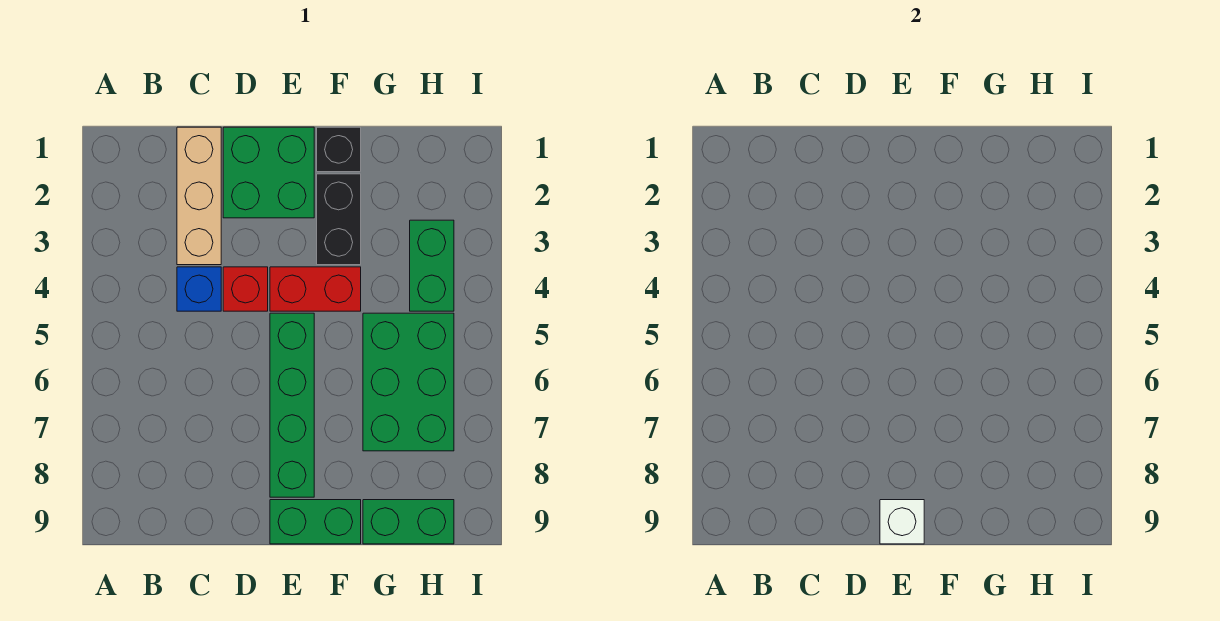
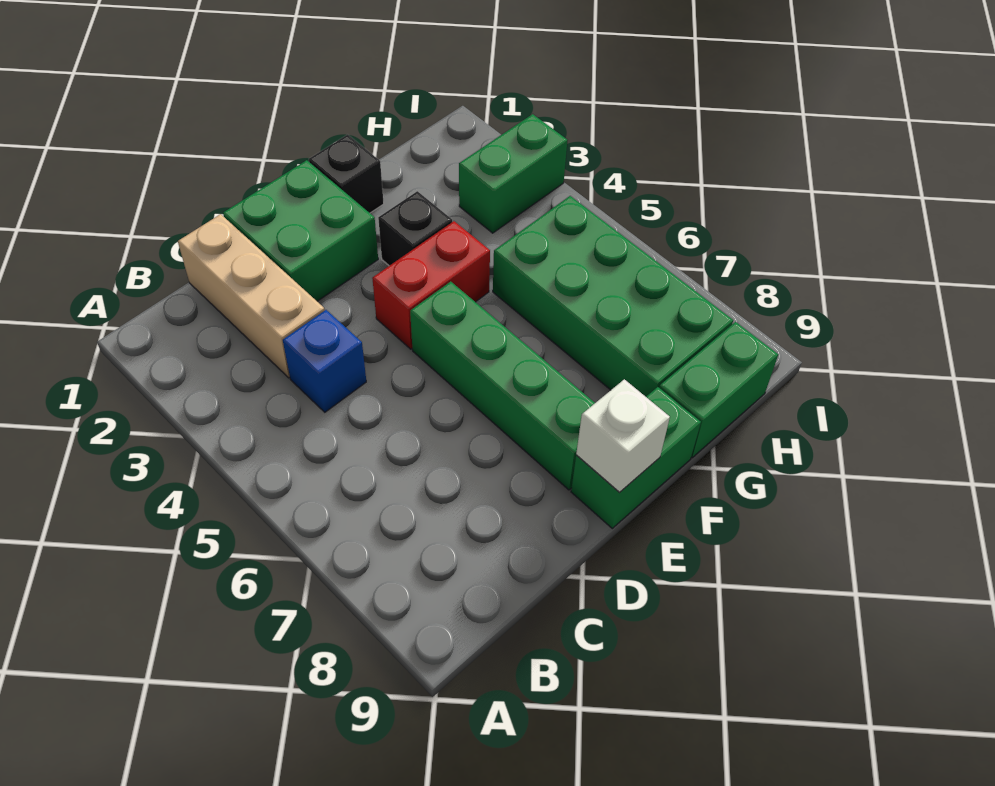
red brick D4 level 1 -> none
black brick F2:F3 level 1 -> black brick F3 level 1
green brick G5:H7 level 1 -> green brick G5:H8 level 1
green brick H3:H4 level 1 -> green brick H3:I3 level 1

